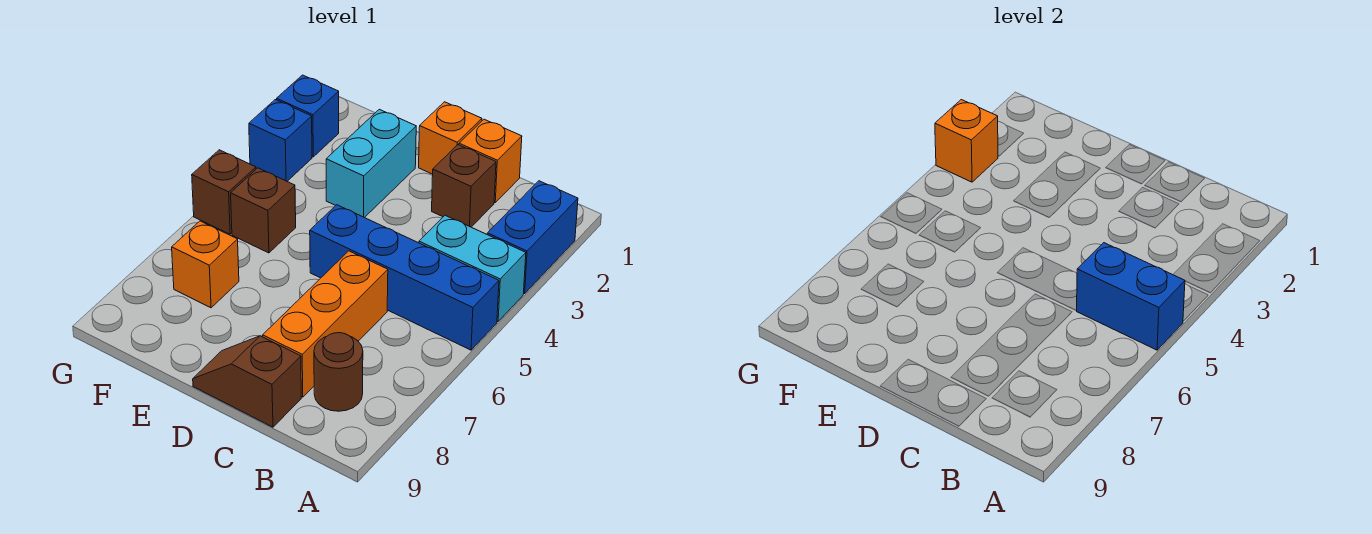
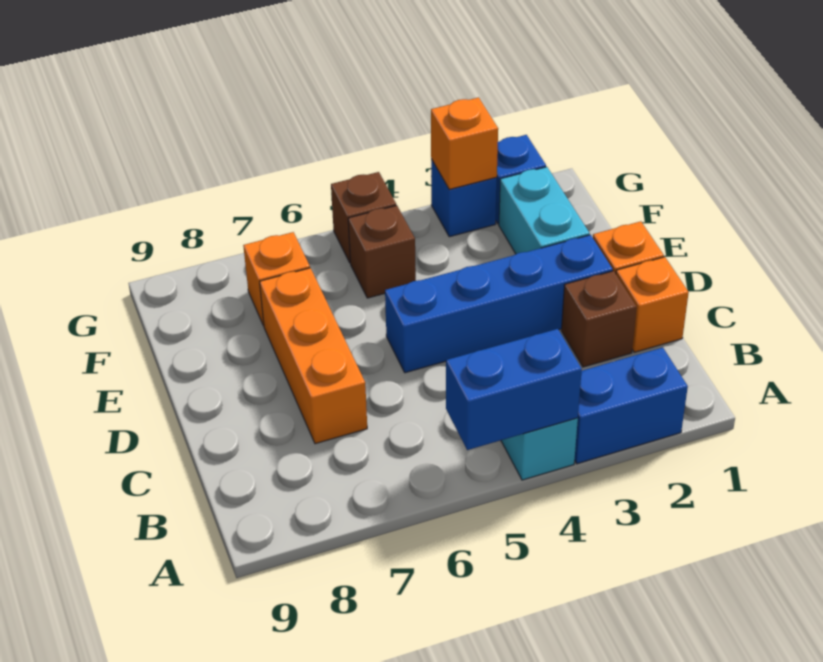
blue brick A5:D5 level 1 -> blue brick D2:D5 level 1
blue brick A5:B5 level 2 -> blue brick A4:A5 level 2
brown round brick B8 level 1 -> none
orange brick C6:C8 level 1 -> orange brick C7:E7 level 1
brown slope C9:D9 level 1 top C -> none
cyan brick E2:E3 level 1 -> cyan brick E2:F2 level 1

